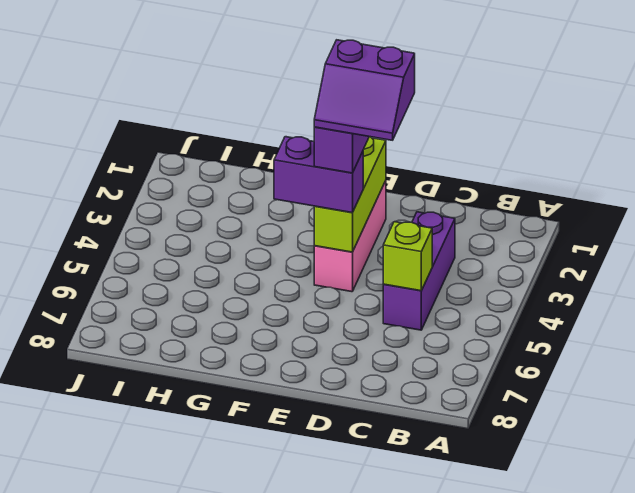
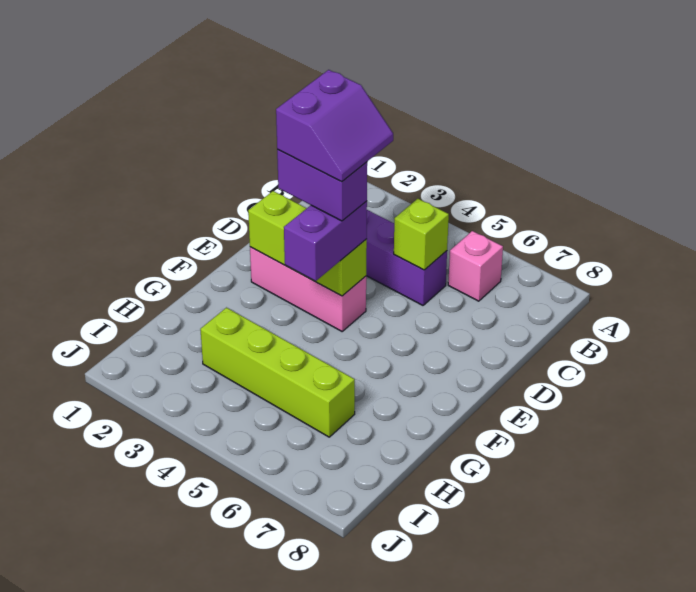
none -> pink brick B6 level 1
none -> lime brick H3:H6 level 1

